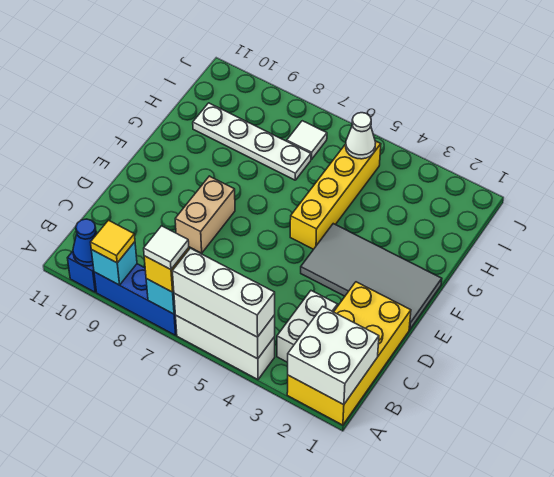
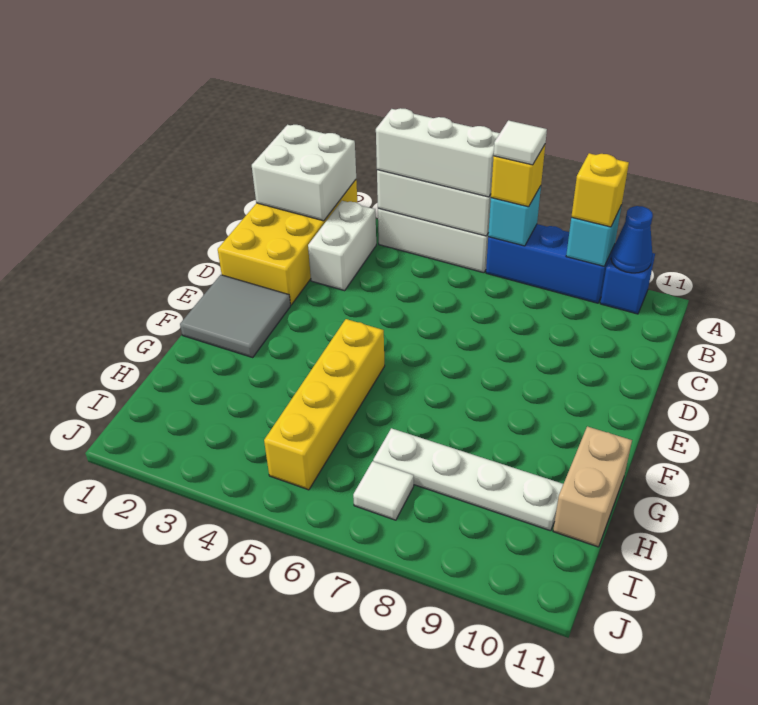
yellow tile A9 level 3 -> yellow brick A9 level 3
tan brick D8:E8 level 1 -> tan brick G11:H11 level 1
grey tile E1:F4 level 1 -> grey tile E1:F2 level 1
white cone I5 level 2 -> none

